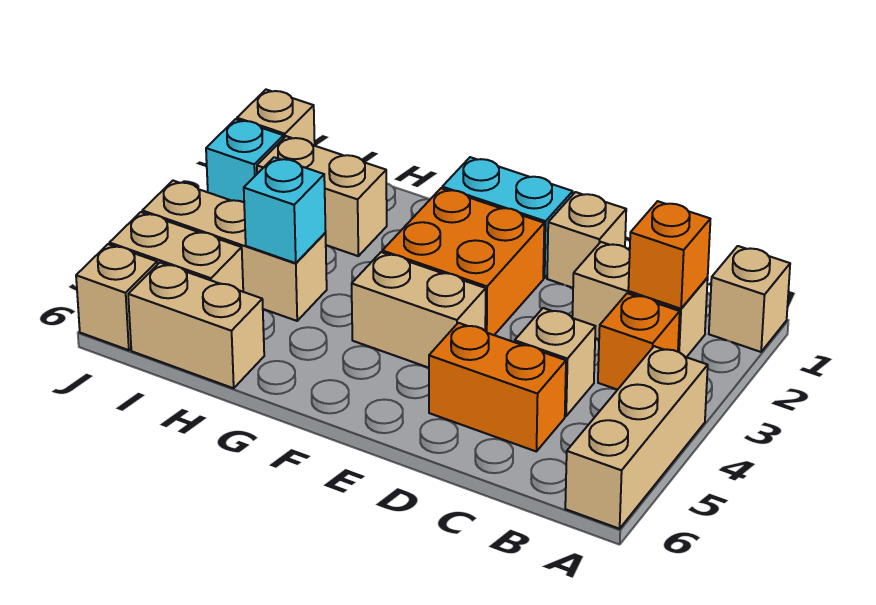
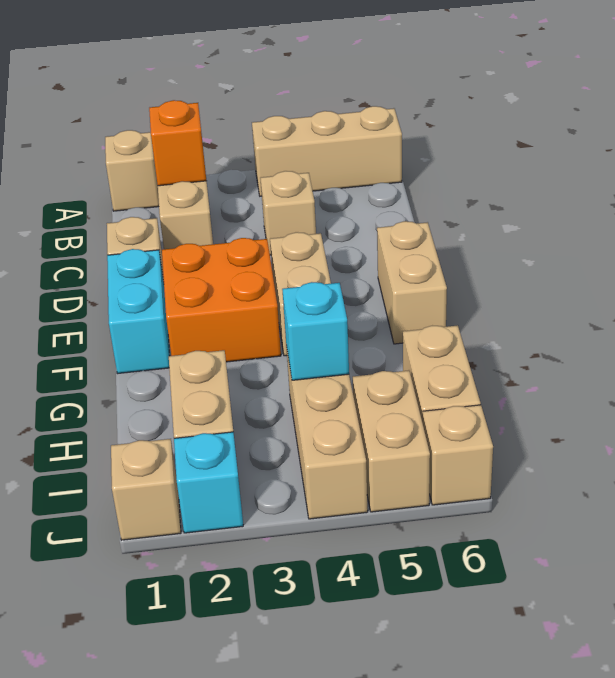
orange brick B3 level 1 -> none
orange brick C5:D5 level 1 -> none
none -> tan brick E6:F6 level 1

